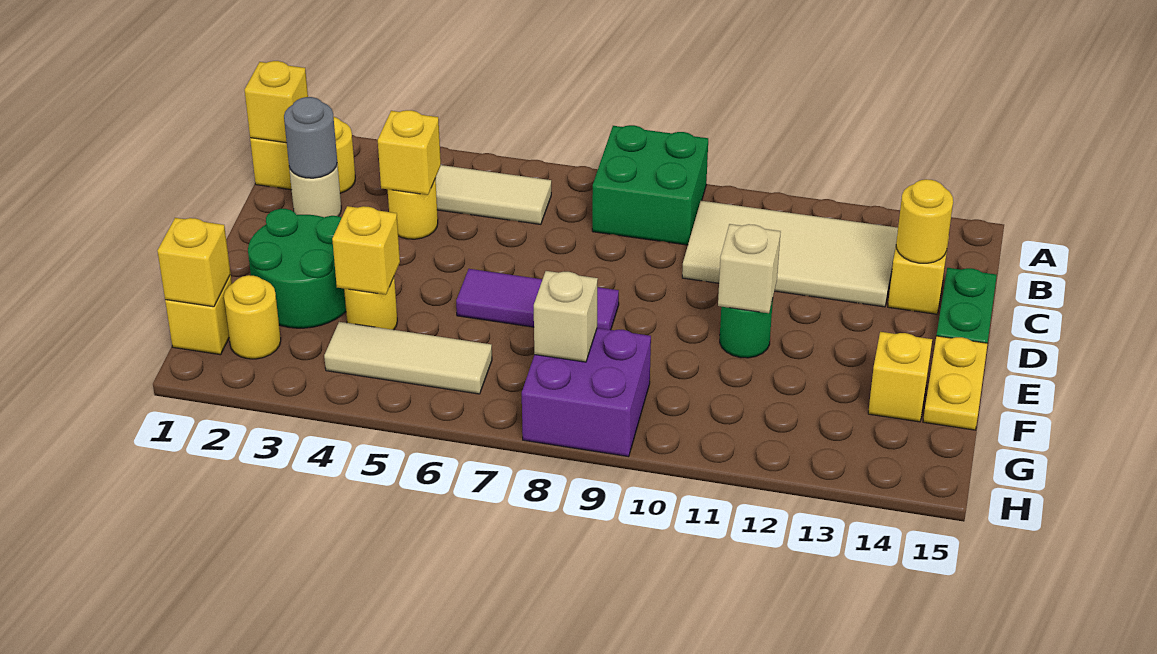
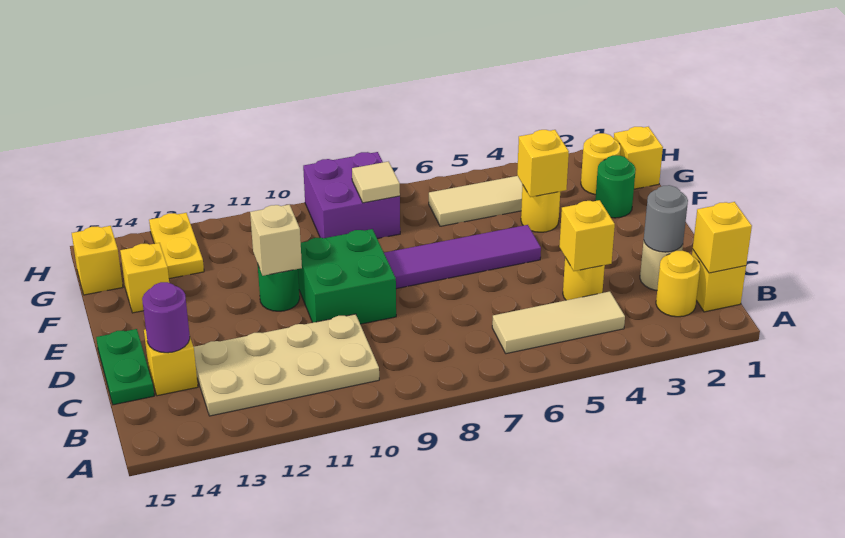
green brick A8:B9 level 1 -> green brick D9:E10 level 1
tan tile B10:C13 level 1 -> tan plate B10:C13 level 1
yellow round brick C14 level 2 -> purple round brick C14 level 2
green round brick E2:F3 level 1 -> green round brick F2 level 1
purple tile E6:E8 level 1 -> purple tile E5:E8 level 1
yellow plate E15:F15 level 1 -> yellow plate G13:H13 level 1
yellow brick G1 level 2 -> yellow brick G15 level 1
tan brick G8 level 2 -> tan tile G8 level 2

